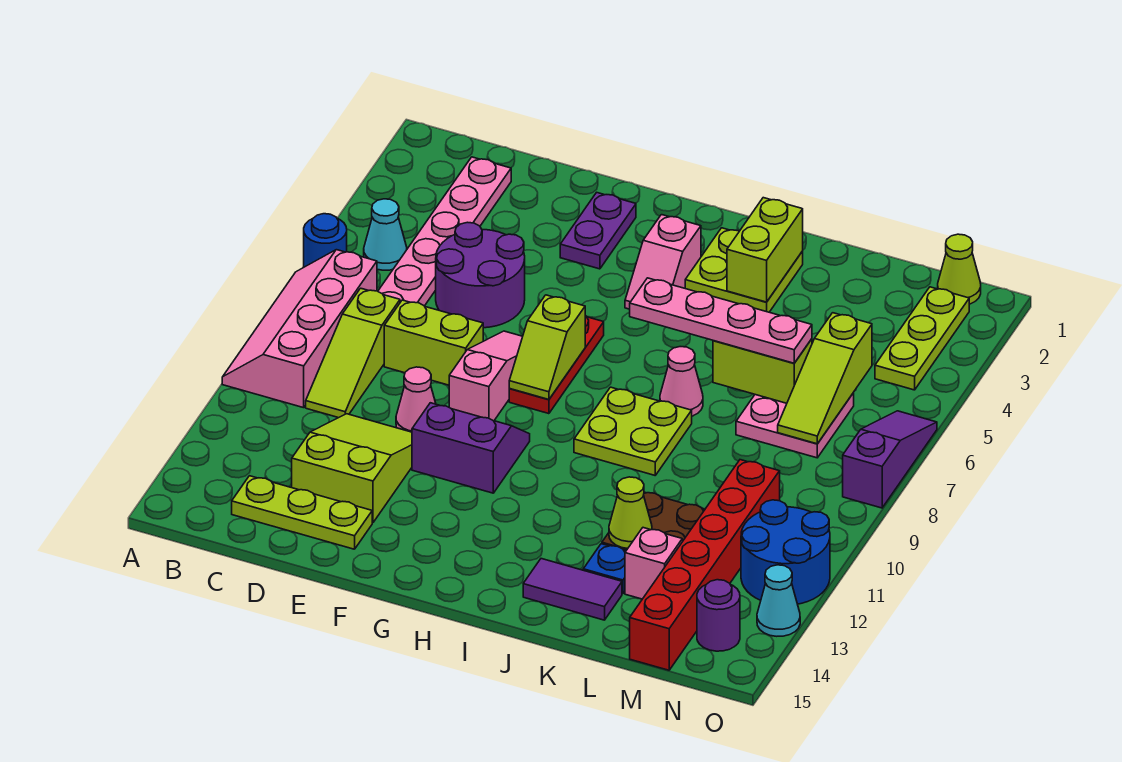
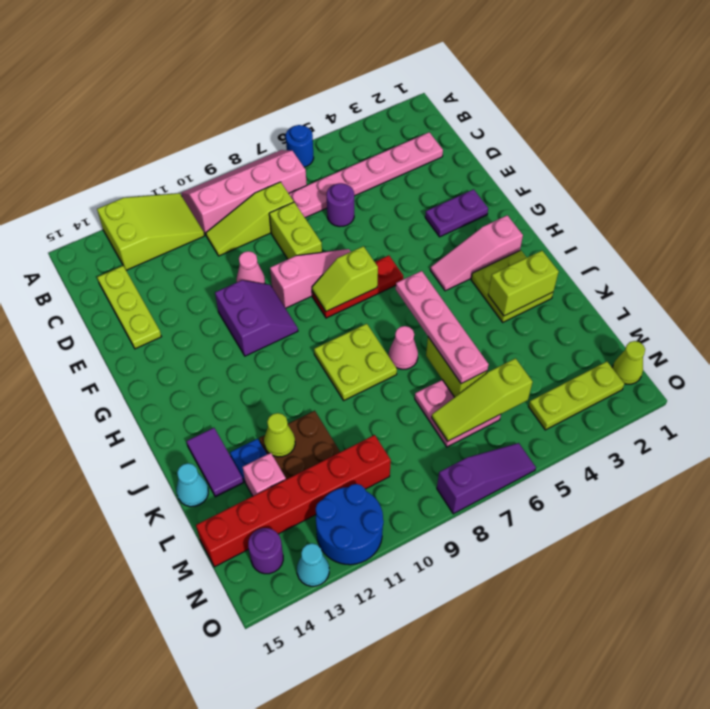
cyan cone B5 level 1 -> cyan cone K15 level 1
purple round brick D5:E6 level 1 -> purple round brick D6 level 1
lime slope D11:E13 level 1 top 13 -> lime slope A11:B13 level 1 top 13
pink slope H3:H4 level 1 top 3 -> pink slope H2:H4 level 1 top 2

